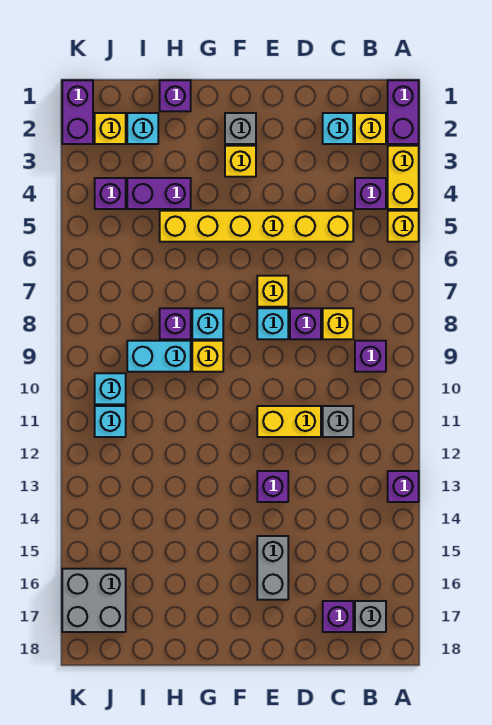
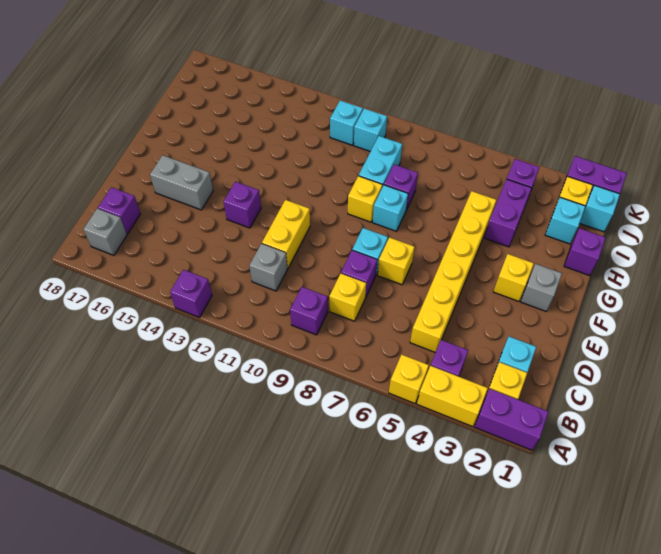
none -> cyan brick J1 level 1
grey brick J16:K17 level 1 -> none

